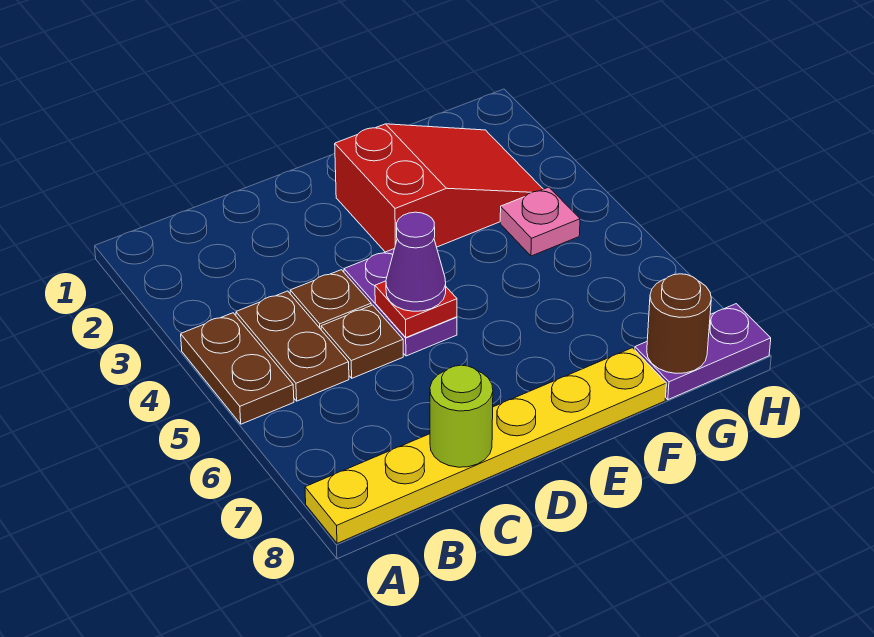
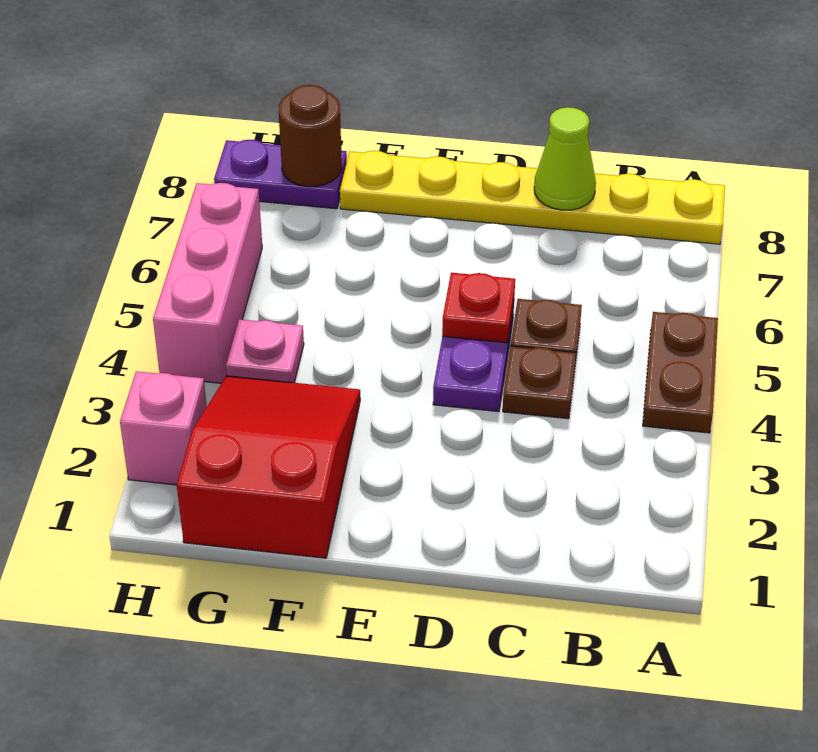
brown plate B4:B5 level 1 -> none
lime round brick C8 level 2 -> lime cone C8 level 2
purple cone D5 level 3 -> none
red slope E2:G3 level 1 top E -> red slope F1:G3 level 1 top 1
none -> pink brick H2 level 1
none -> pink brick H4:H6 level 1

